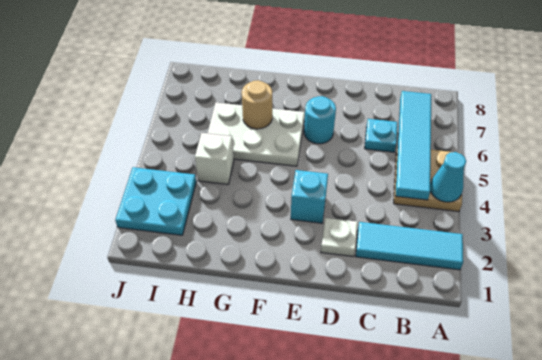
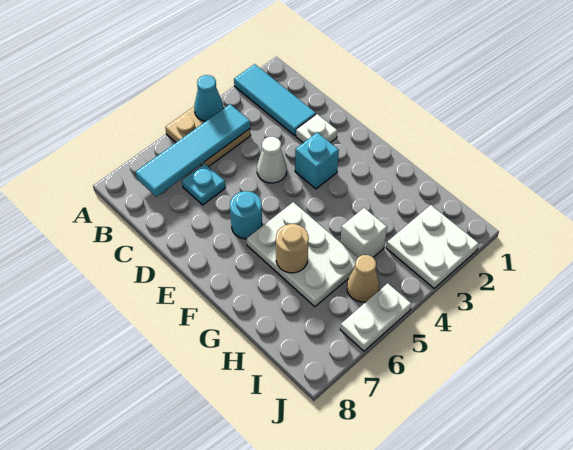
none -> white cone D4 level 1
cyan plate I2:J3 level 1 -> white plate I2:J3 level 1
none -> tan cone I5 level 1
none -> white plate J5:J6 level 1

